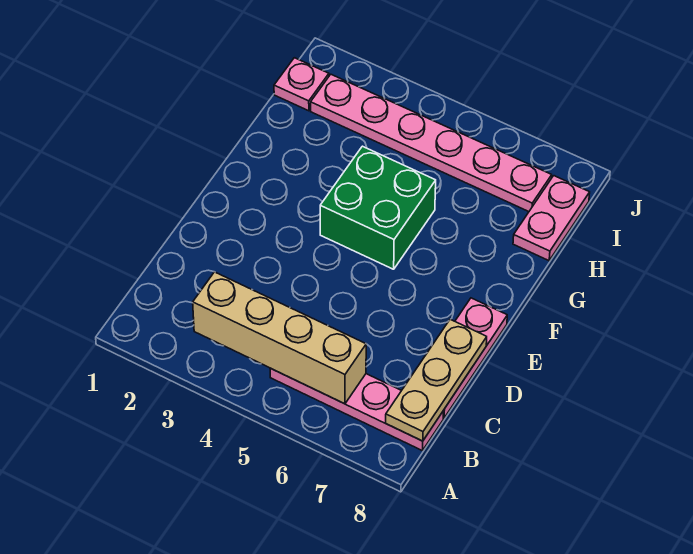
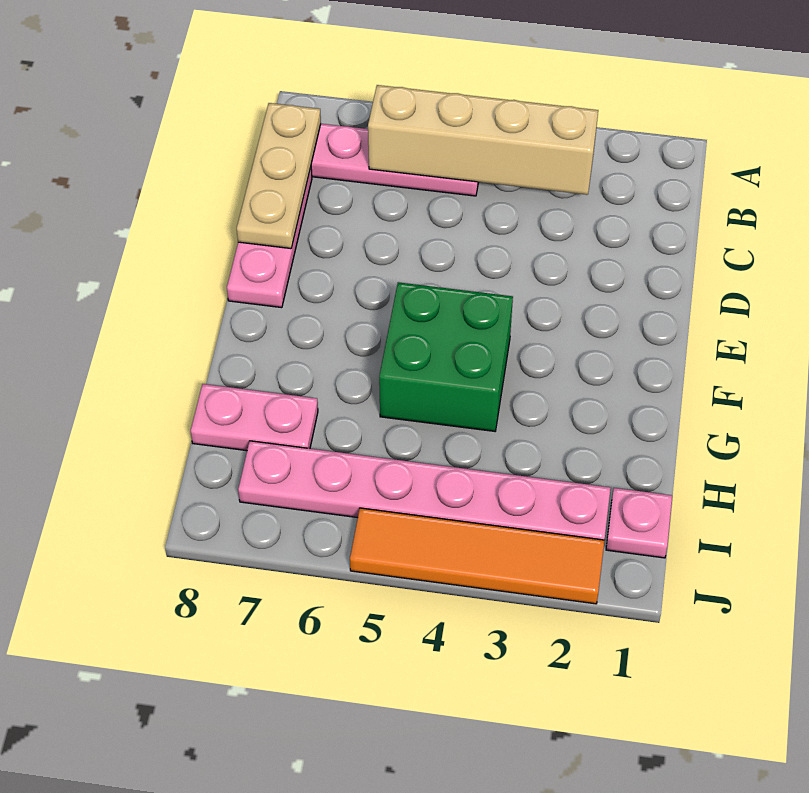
pink plate H8:I8 level 1 -> pink plate H7:H8 level 1
none -> orange tile J2:J5 level 1

